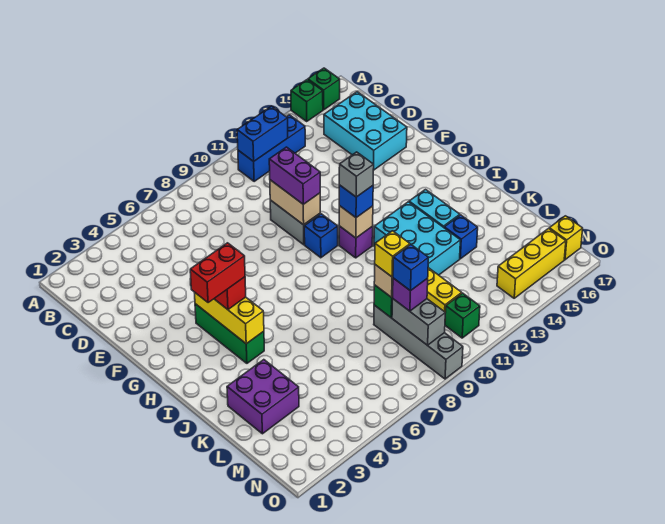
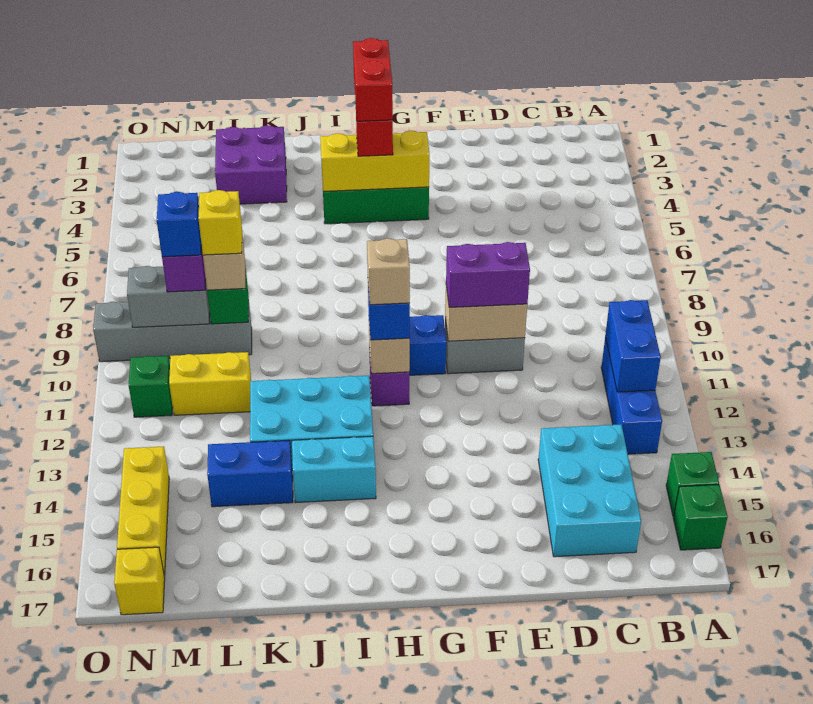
cyan brick C15:E16 level 1 -> cyan brick C14:D16 level 1
grey brick H11 level 4 -> tan brick H11 level 4
blue brick K14 level 1 -> blue brick K14:L14 level 1

